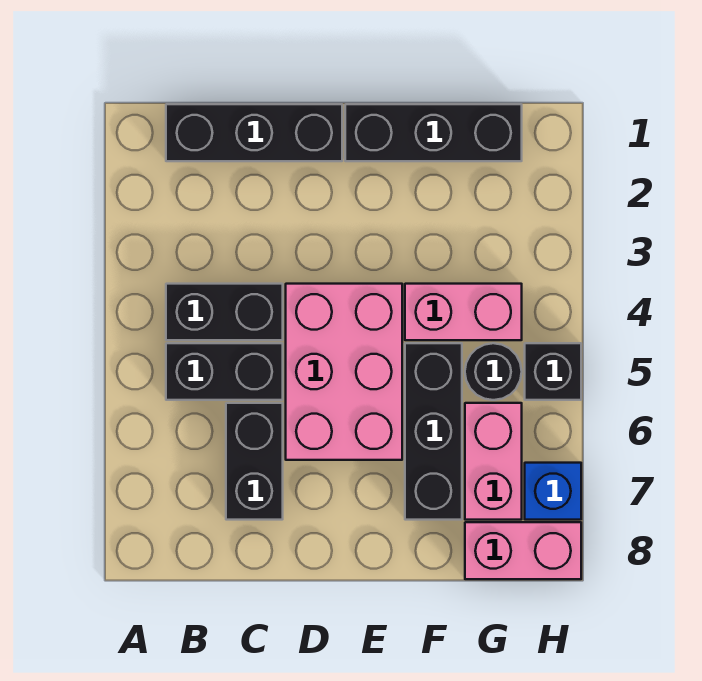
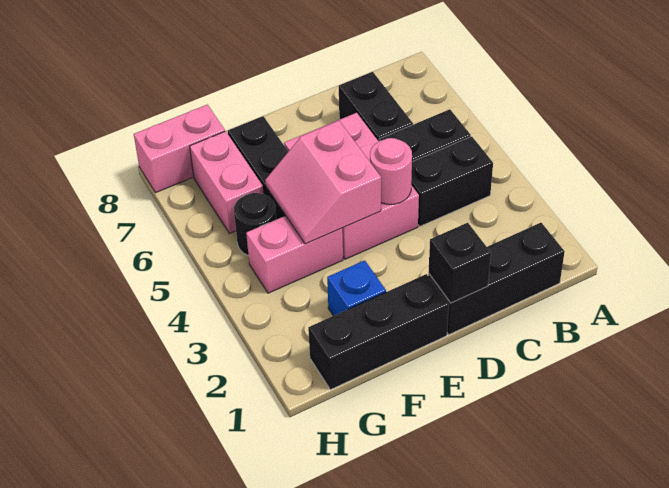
none -> pink round brick D4 level 2
none -> pink slope E4:F5 level 2 top E
black brick H5 level 1 -> black brick D1 level 2
blue brick H7 level 1 -> blue brick F2 level 1

